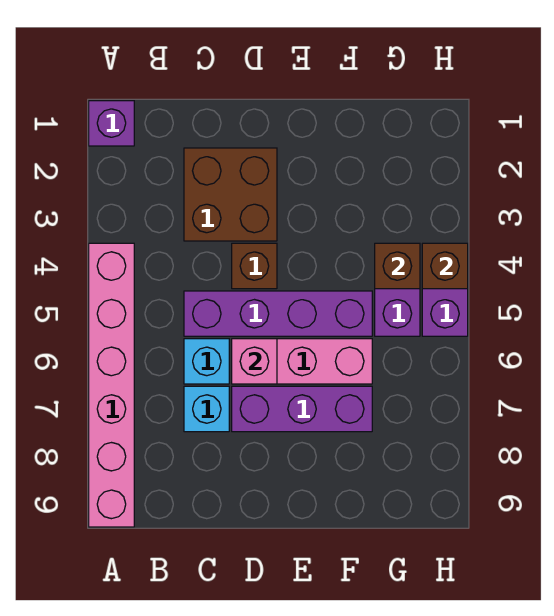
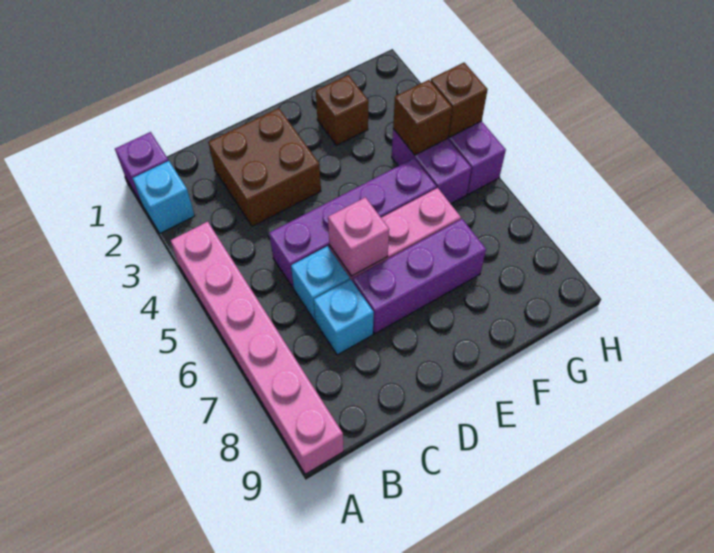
none -> cyan brick A2 level 1
brown brick D4 level 1 -> brown brick F2 level 1

